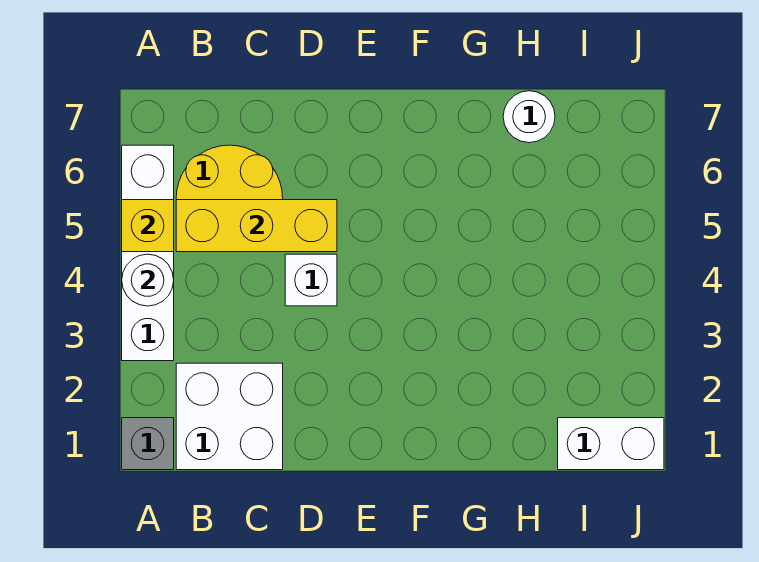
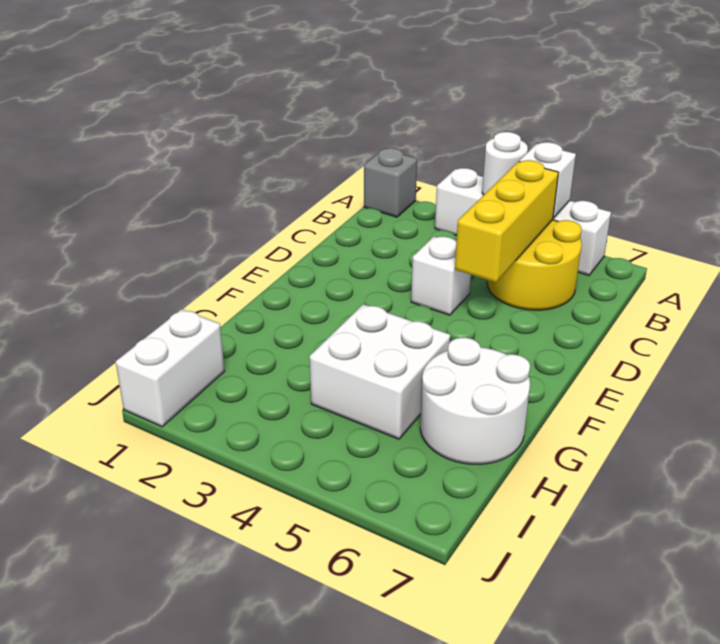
yellow brick A5 level 2 -> white brick A5 level 2
white brick B1:C2 level 1 -> white brick G4:H5 level 1
white round brick H7 level 1 -> white round brick G6:H7 level 1

